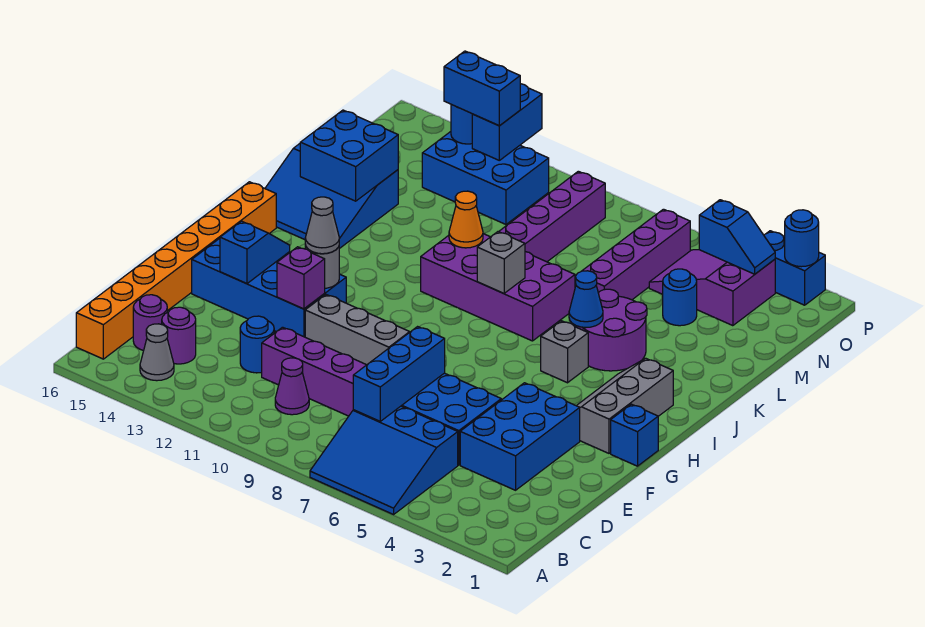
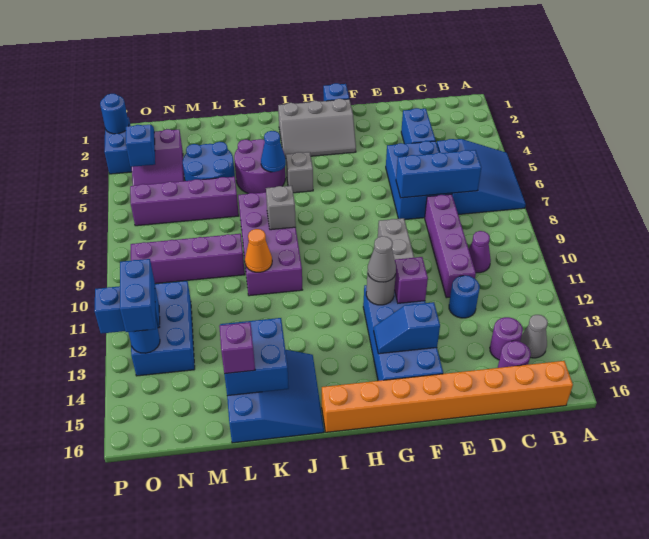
blue brick D3:F4 level 1 -> blue brick D3:D4 level 1
none -> purple brick L15 level 3
blue round brick M4 level 1 -> blue round brick L4:M5 level 1

